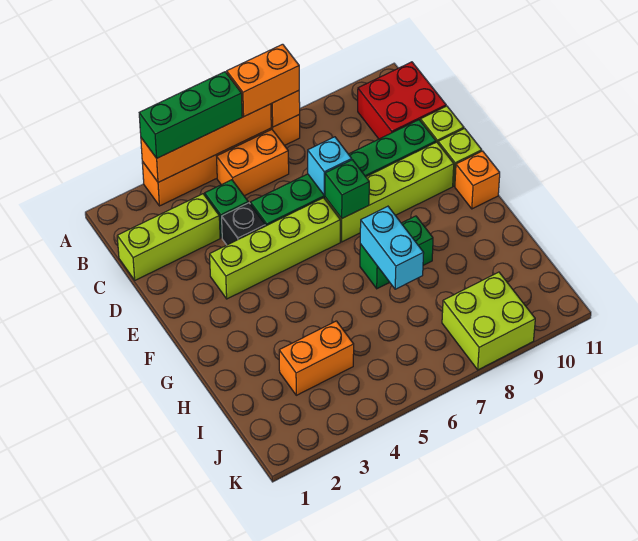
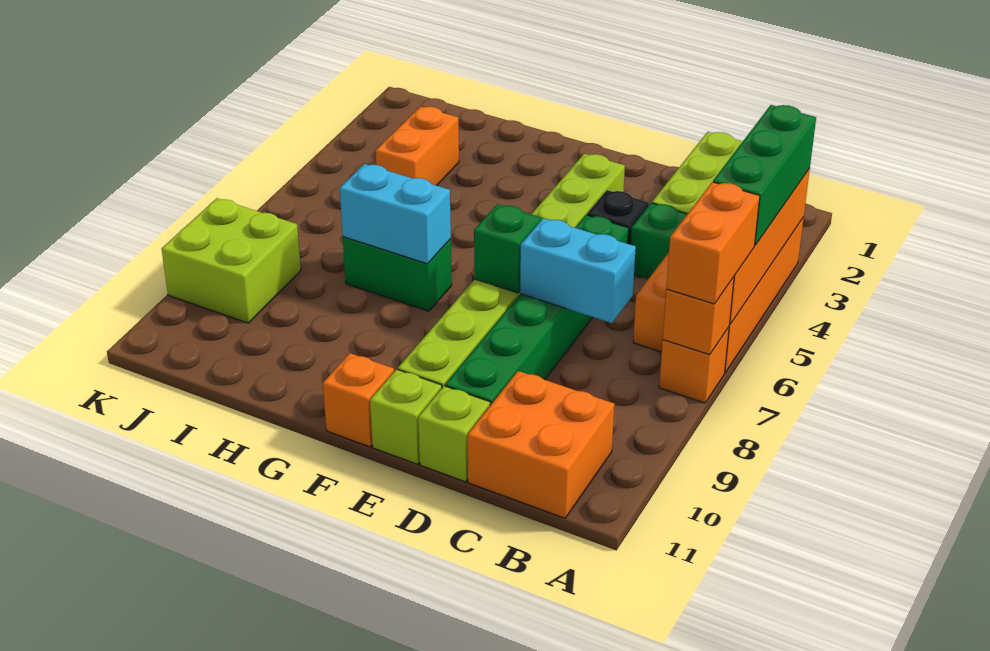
red brick B10:C11 level 1 -> orange brick B10:C11 level 1
cyan brick D7 level 2 -> cyan brick C7:D7 level 2
green brick G7:G8 level 1 -> green brick G7:H7 level 1

